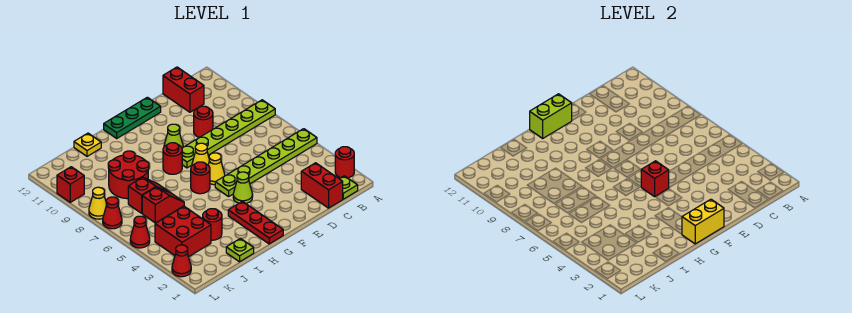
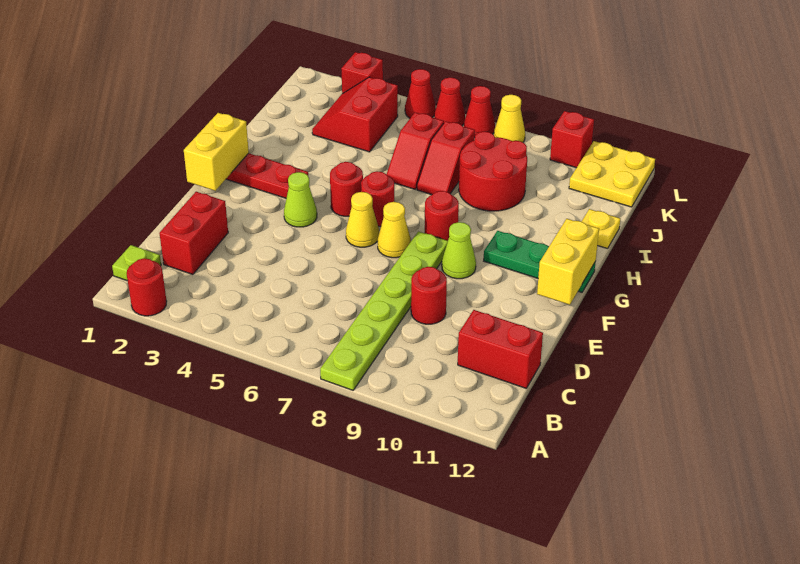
lime plate A5:F5 level 1 -> none
red brick C1:C2 level 1 -> red brick C2:D2 level 1
green plate E12:G12 level 1 -> green plate G10:G12 level 1
red brick F5 level 2 -> red brick L3 level 1
lime brick F12:G12 level 2 -> yellow brick F12:G12 level 2
lime plate I1 level 1 -> none
red round brick I3 level 1 -> red round brick G5 level 1
red brick J3:K4 level 1 -> red slope J3:K4 level 1 top 4
none -> yellow plate K11:L12 level 1
red cone L2 level 1 -> red cone L6 level 1

